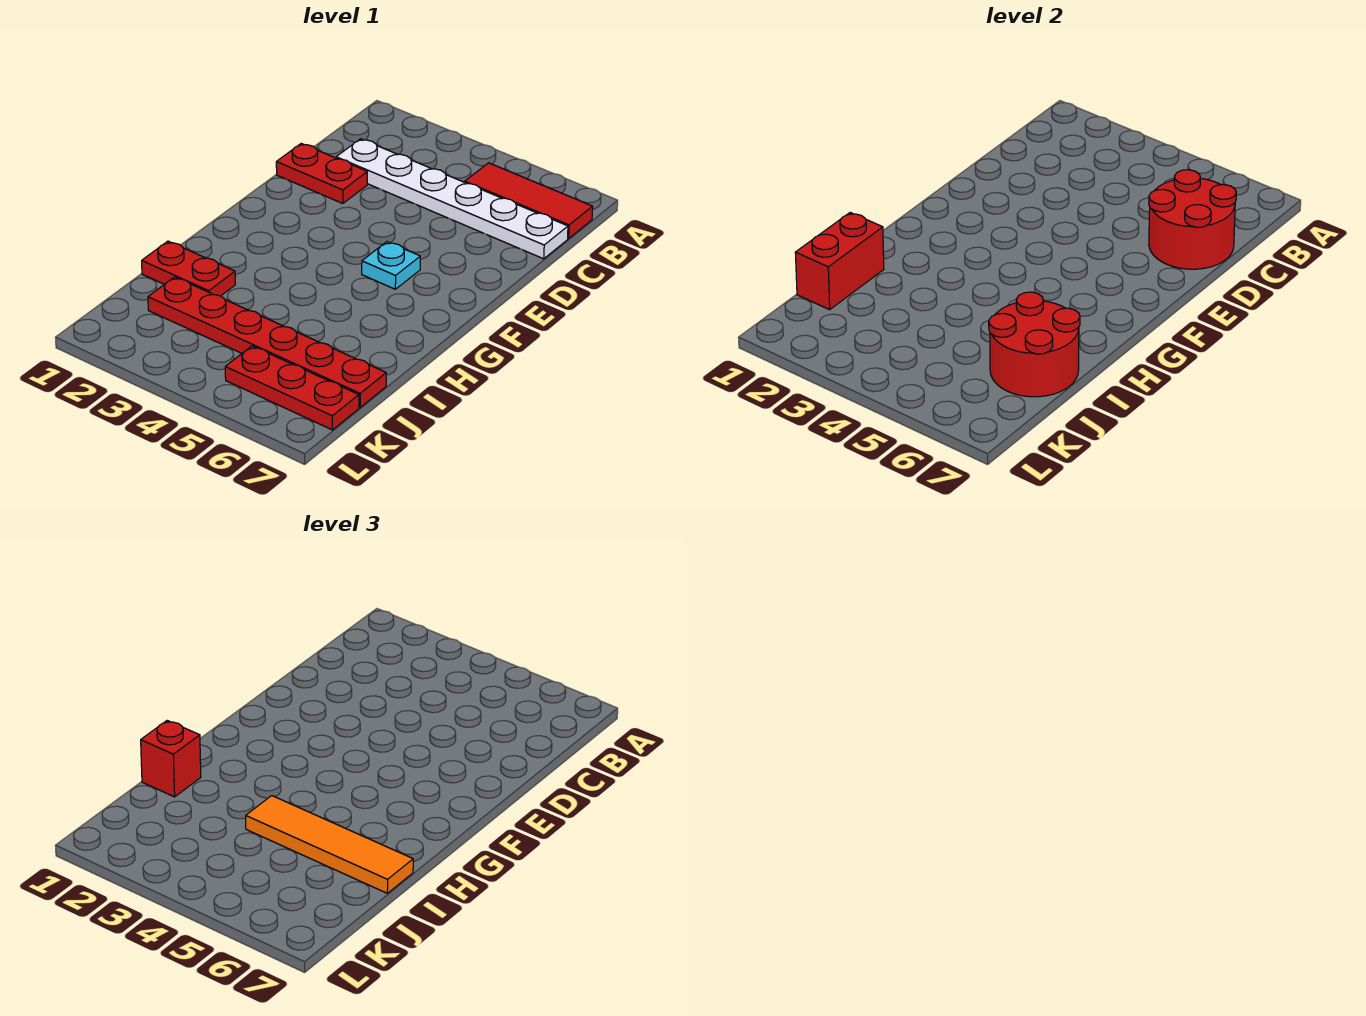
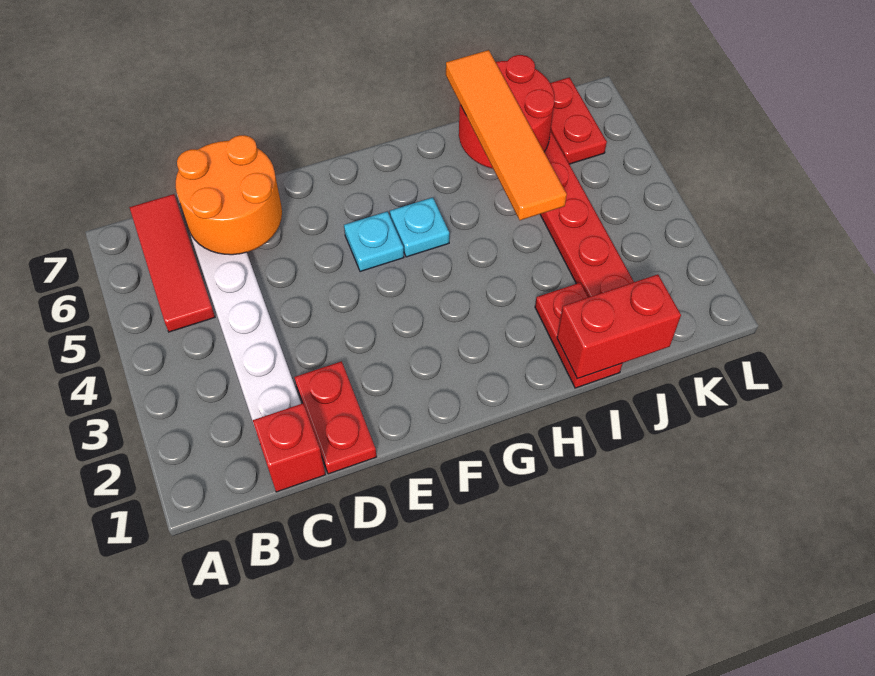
red round brick C6:D7 level 2 -> orange round brick C6:D7 level 2
none -> cyan plate G5 level 1
red brick I1 level 3 -> red brick C1 level 1
red plate K5:K7 level 1 -> red plate K6:K7 level 1

